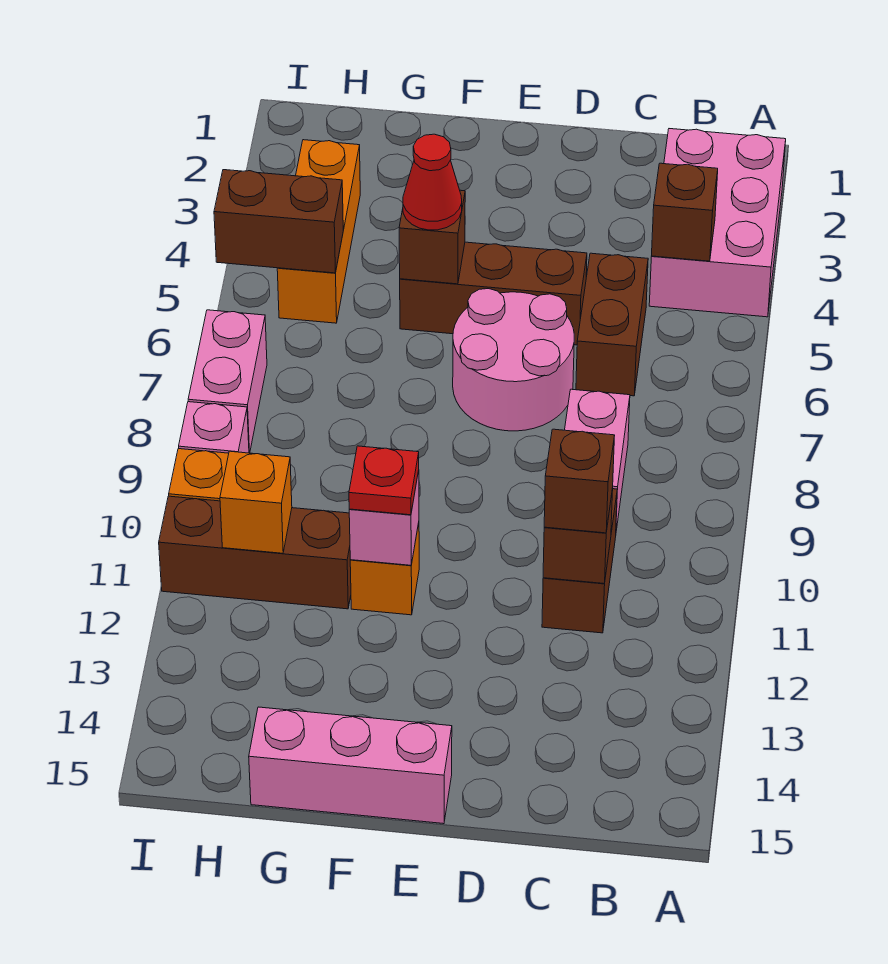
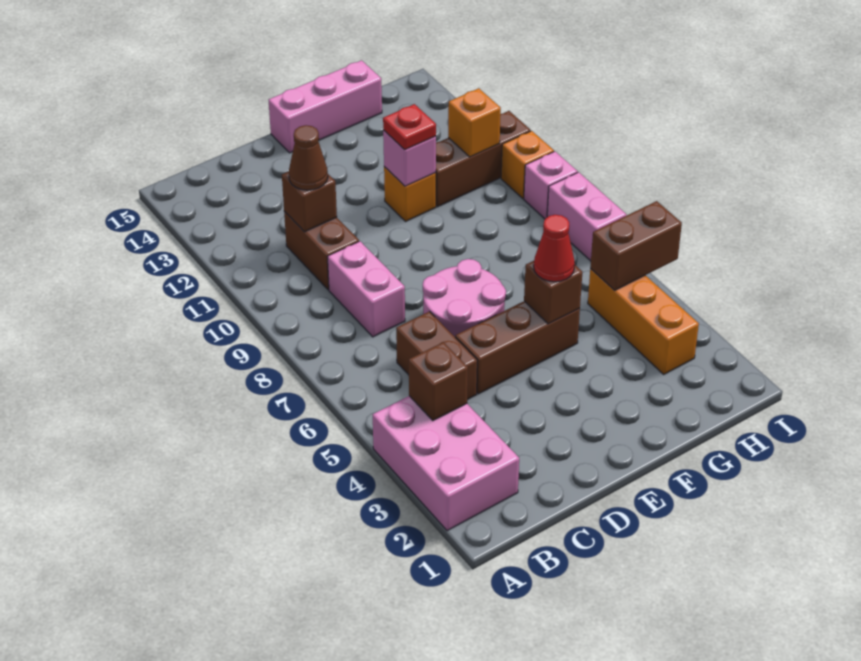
brown brick C11 level 3 -> brown cone C11 level 3

